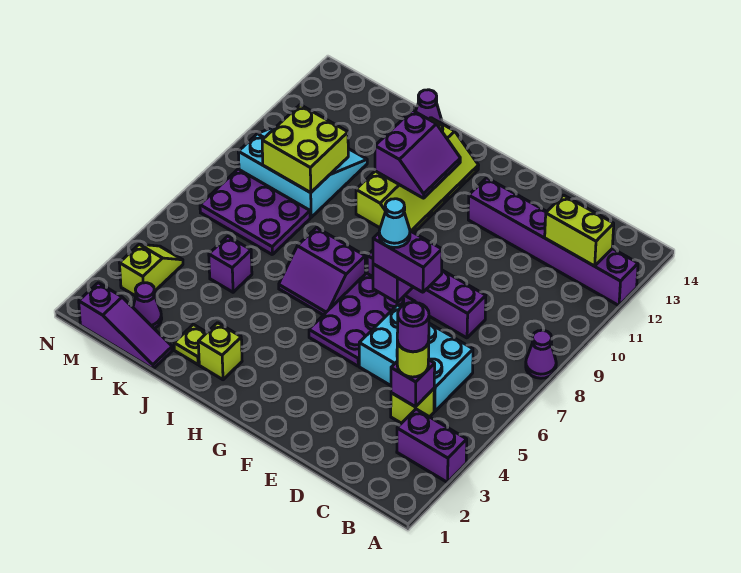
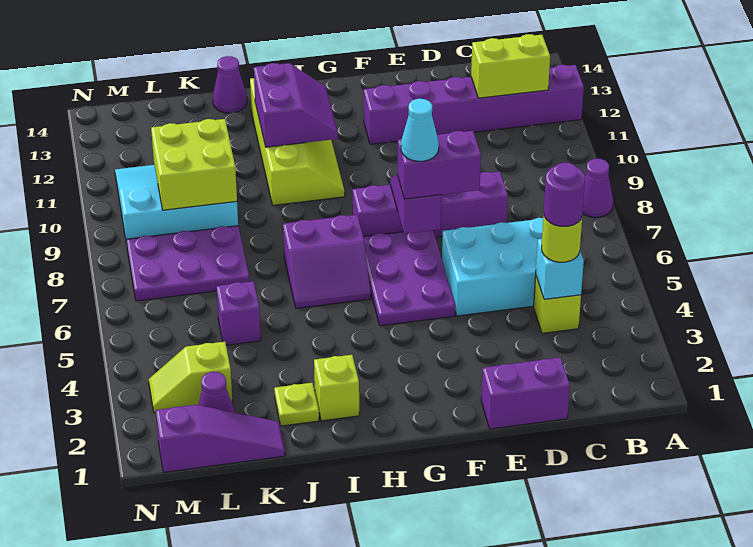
purple brick A3:B3 level 1 -> purple brick D1:E1 level 1
purple brick C4 level 2 -> cyan brick C4 level 2
lime slope M3:M4 level 1 top 3 -> lime slope L3:M3 level 1 top L

